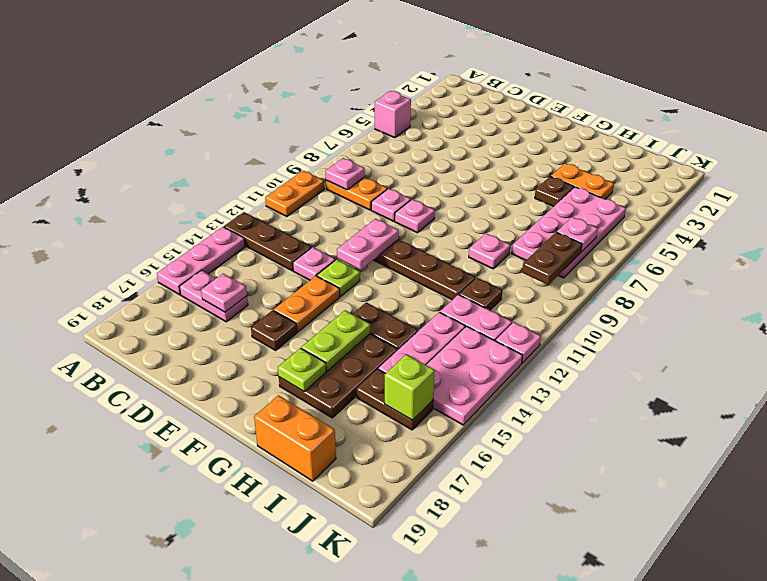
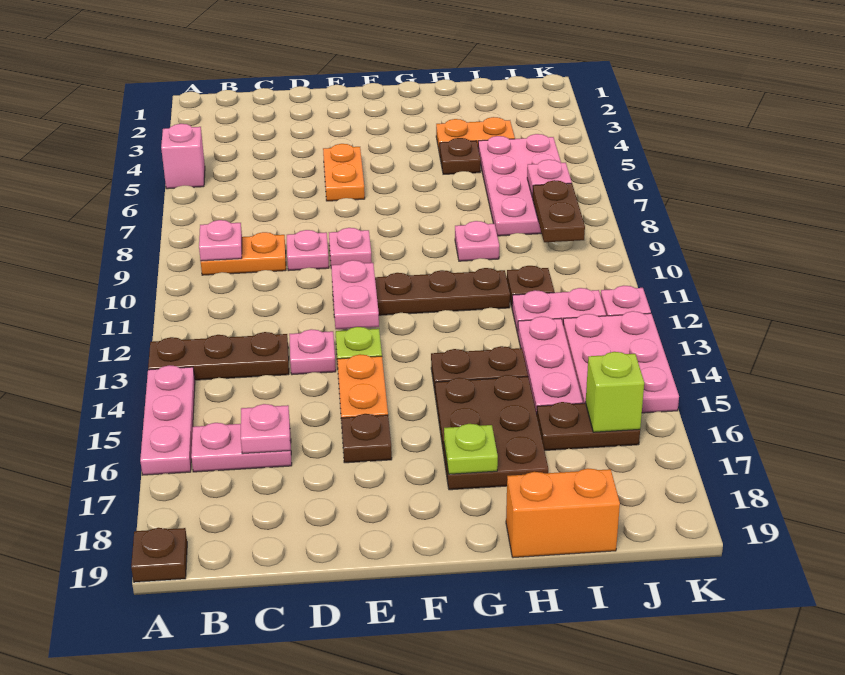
orange plate A10:A11 level 1 -> orange plate E5:E6 level 1
none -> brown plate A19 level 1
lime plate G15:G16 level 2 -> none

